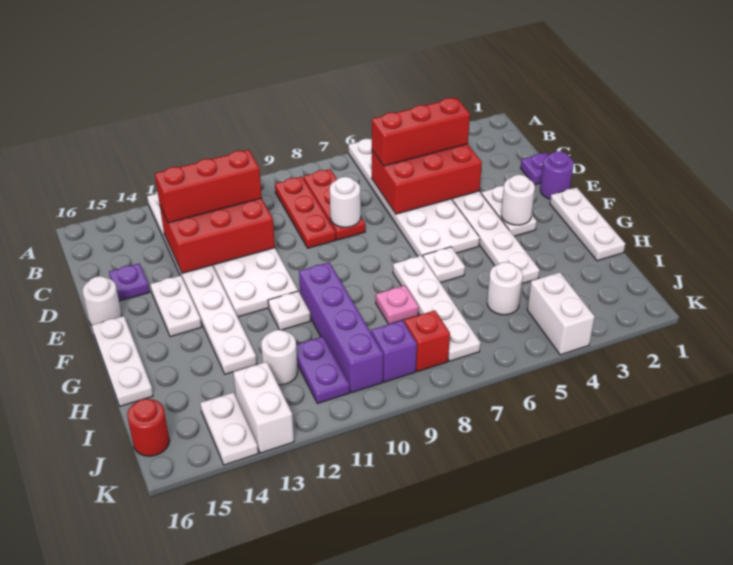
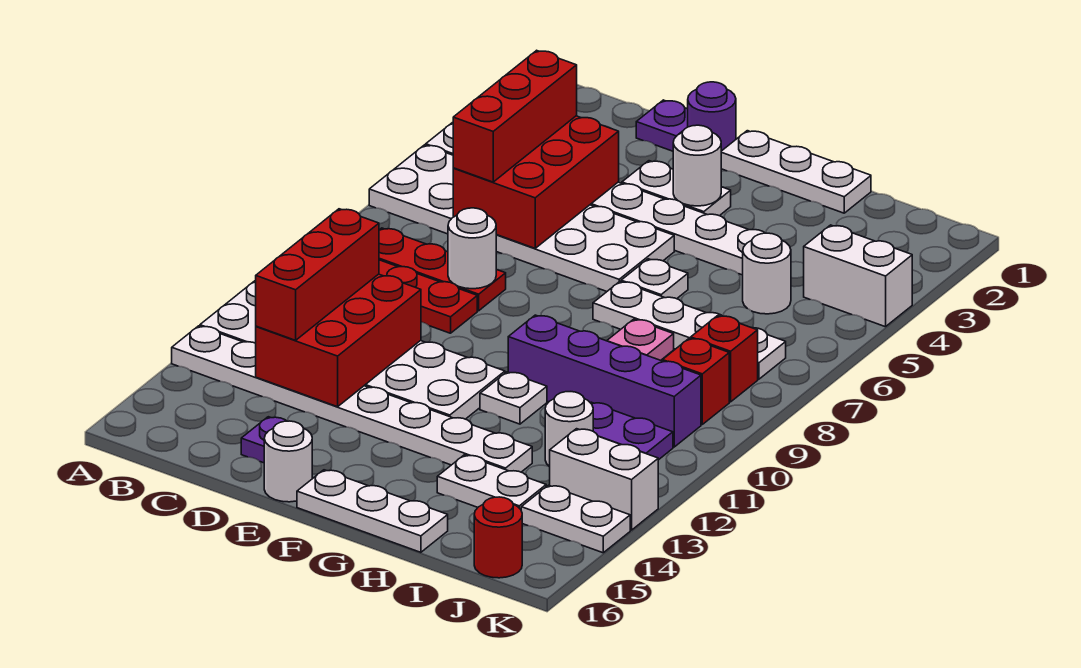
white plate E14:F14 level 1 -> white plate H14:I14 level 1
purple brick J9 level 1 -> red brick J9 level 1

